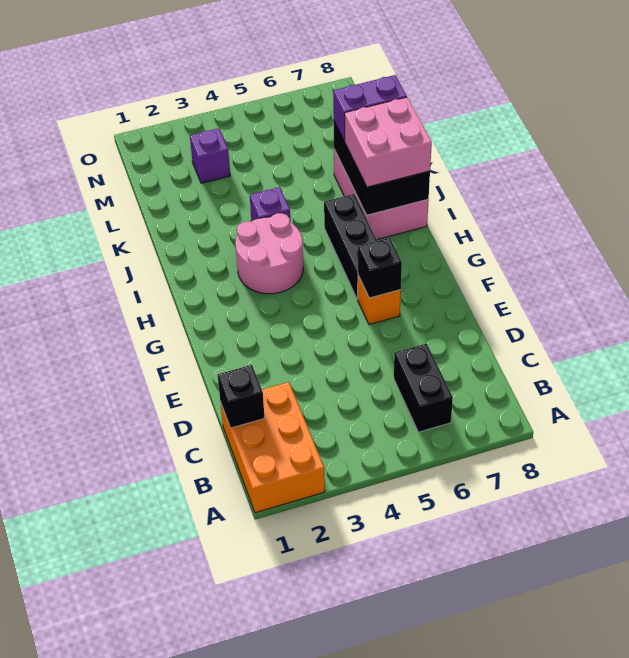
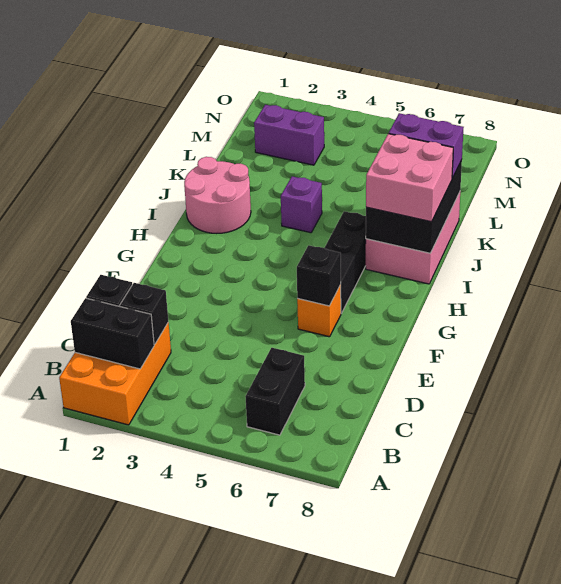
none -> black brick B1:B2 level 2
none -> black brick C2 level 2
pink round brick H3:I4 level 1 -> pink round brick I1:J2 level 1
purple brick M3 level 1 -> purple brick M2:M3 level 1

